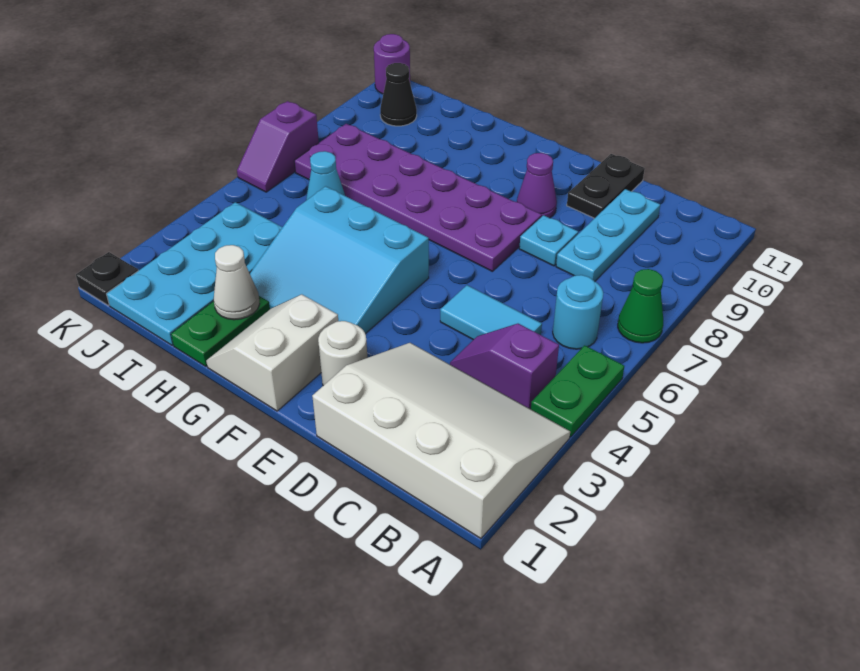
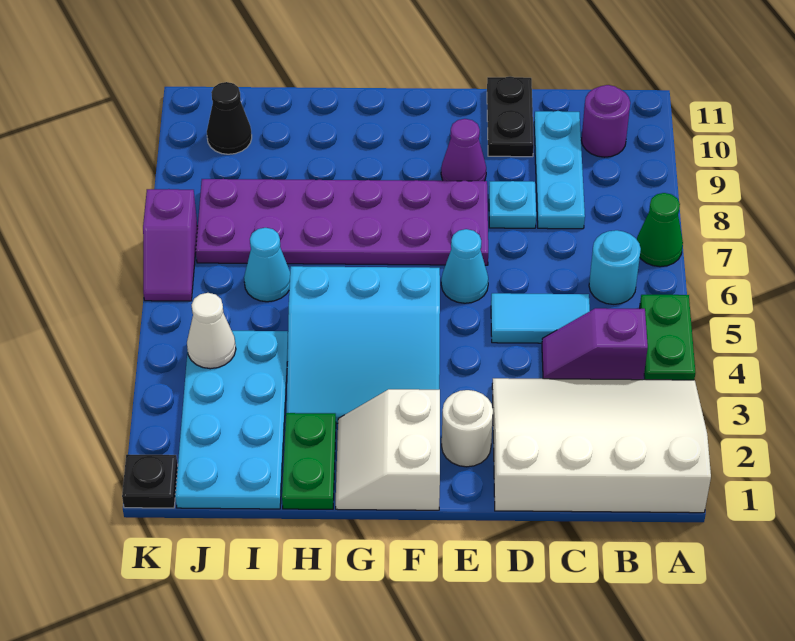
none -> cyan cone E6 level 1
white cone H2 level 2 -> white cone J4 level 2
purple round brick K11 level 1 -> purple round brick B10 level 1

